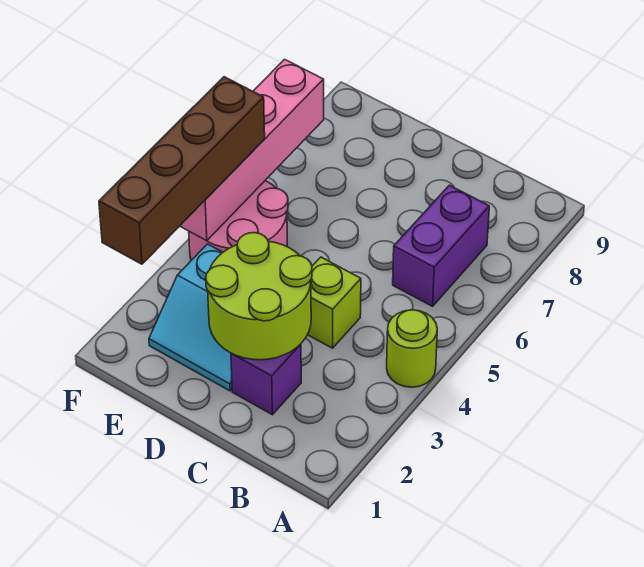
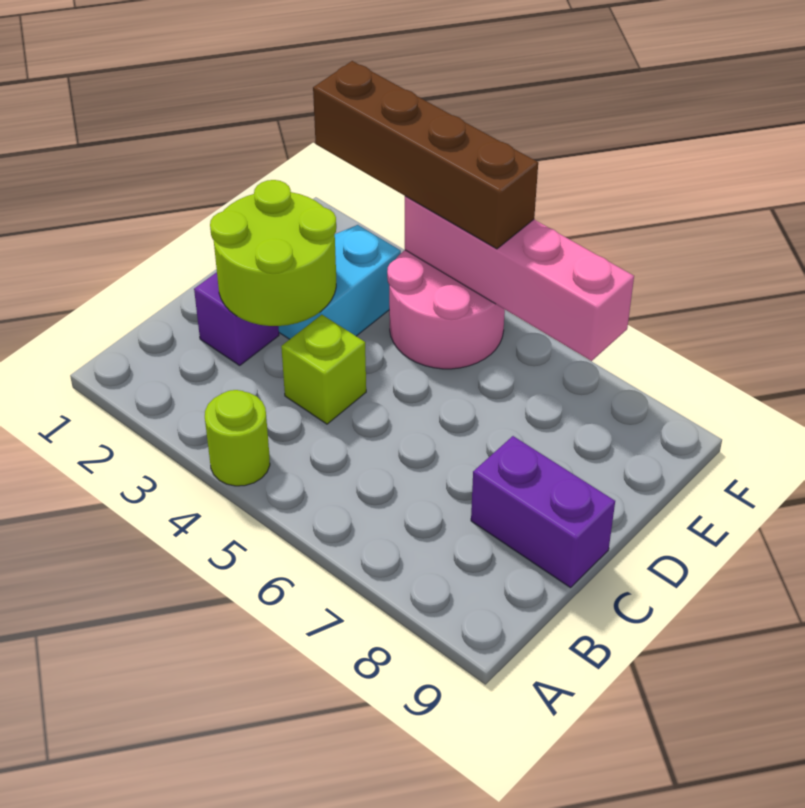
purple brick B6:B7 level 1 -> purple brick C8:C9 level 1

